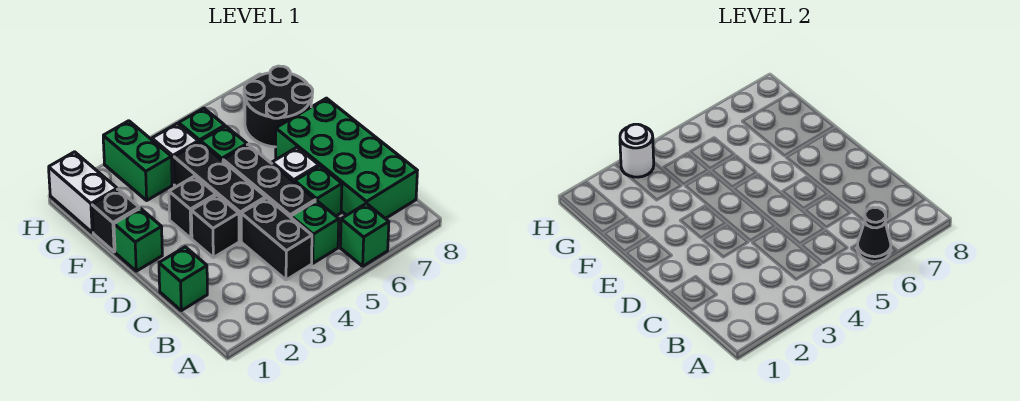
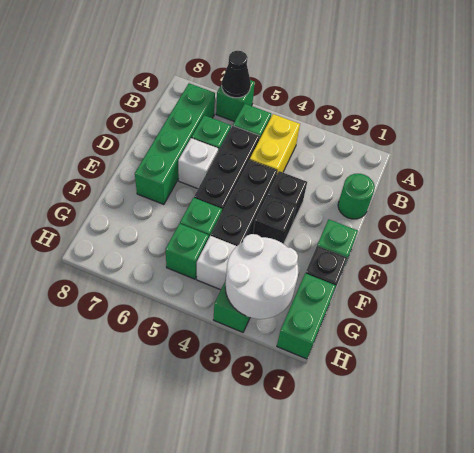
black brick B4:C4 level 1 -> yellow brick B4:C4 level 1
green brick B7:E8 level 1 -> green brick B7:E7 level 1
green brick C1 level 1 -> green round brick C1 level 1
black round brick F7:G8 level 1 -> none
white brick G1:H1 level 1 -> green brick G1:H1 level 1
white round brick H3 level 2 -> white round brick G2:H3 level 2

